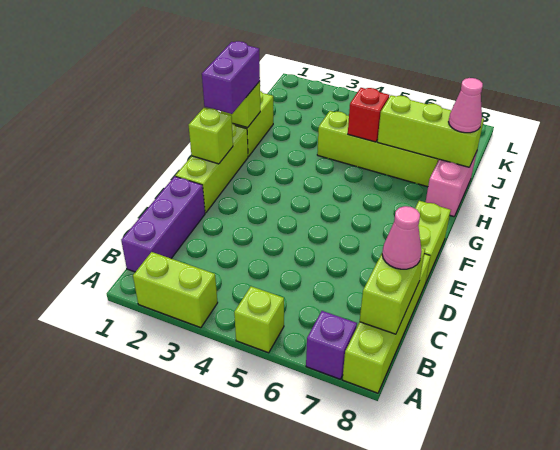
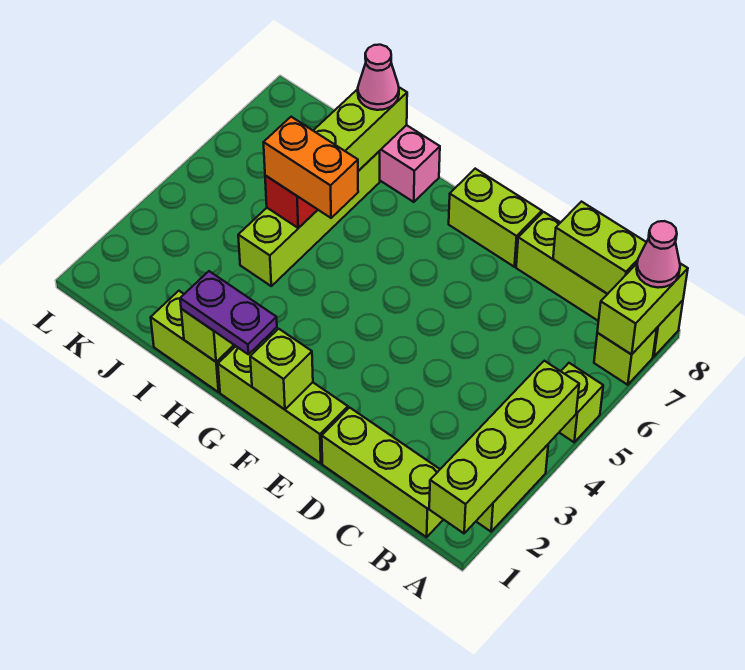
none -> lime brick A1:A4 level 2
purple brick A7 level 1 -> lime brick A7 level 1
none -> lime brick A7:A8 level 2
purple brick B1:D1 level 1 -> lime brick B1:D1 level 1
pink cone C8 level 3 -> pink cone A8 level 3
purple brick G1:H1 level 3 -> purple plate G1:H1 level 3
none -> orange brick H5:I5 level 3

